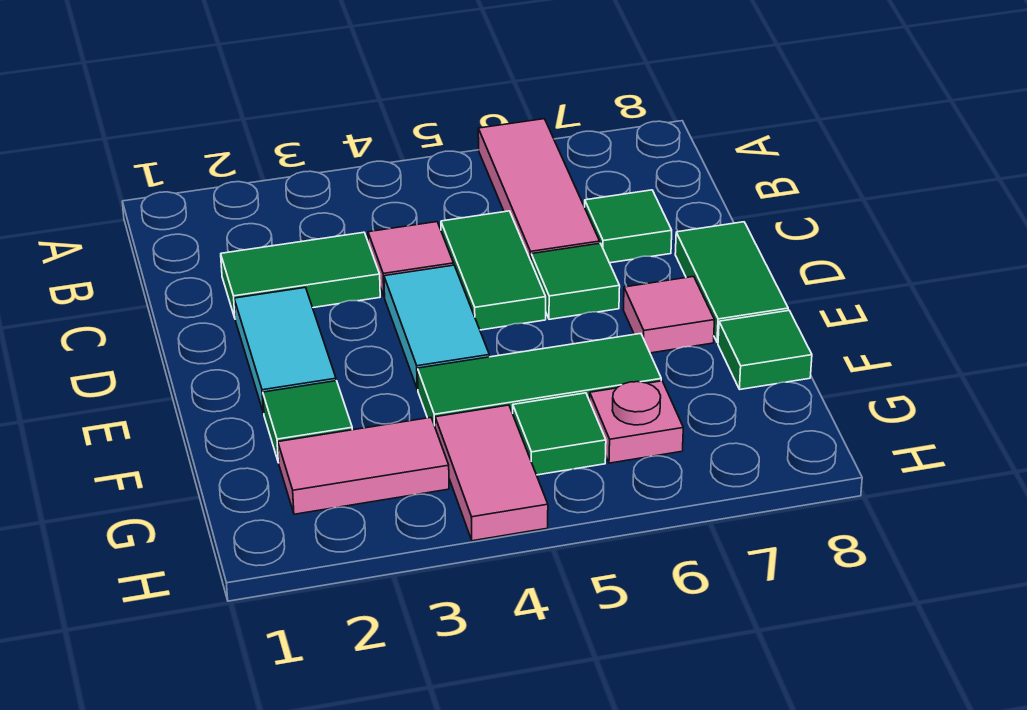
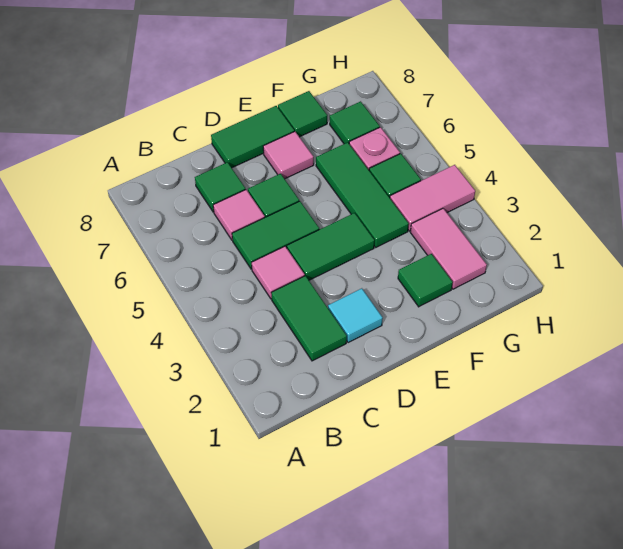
pink tile A6:C6 level 1 -> pink tile C6 level 1
cyan tile D2:E2 level 1 -> cyan tile D2 level 1
cyan tile D4:E4 level 1 -> green tile D4:E4 level 1
none -> green tile G7 level 1

